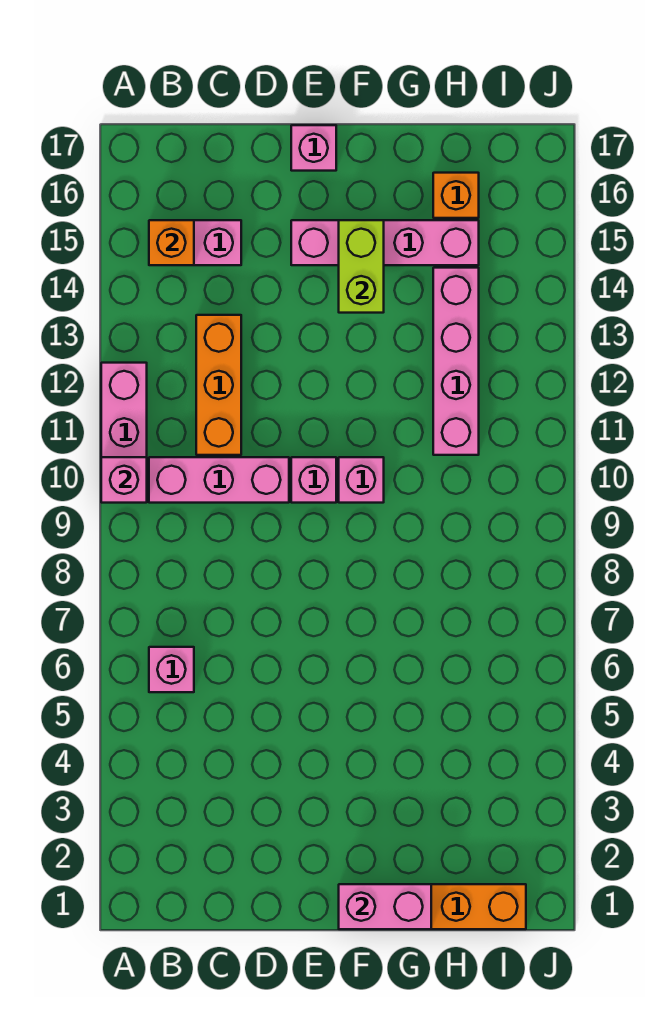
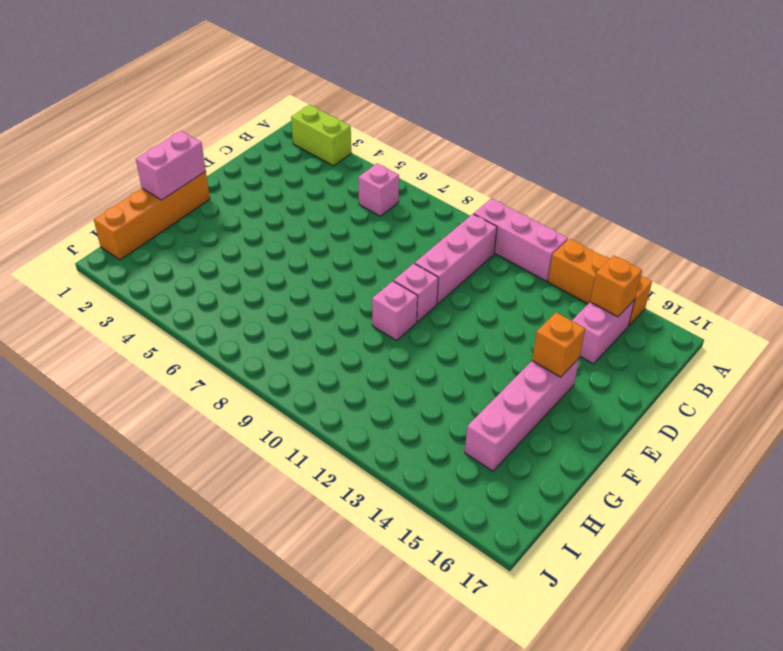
pink brick A10 level 2 -> none
orange brick C11:C13 level 1 -> orange brick A13:A15 level 1
pink brick E17 level 1 -> none
lime brick F14:F15 level 2 -> lime brick A2:A3 level 1
pink brick H11:H14 level 1 -> none
orange brick H16 level 1 -> orange brick E15 level 2

